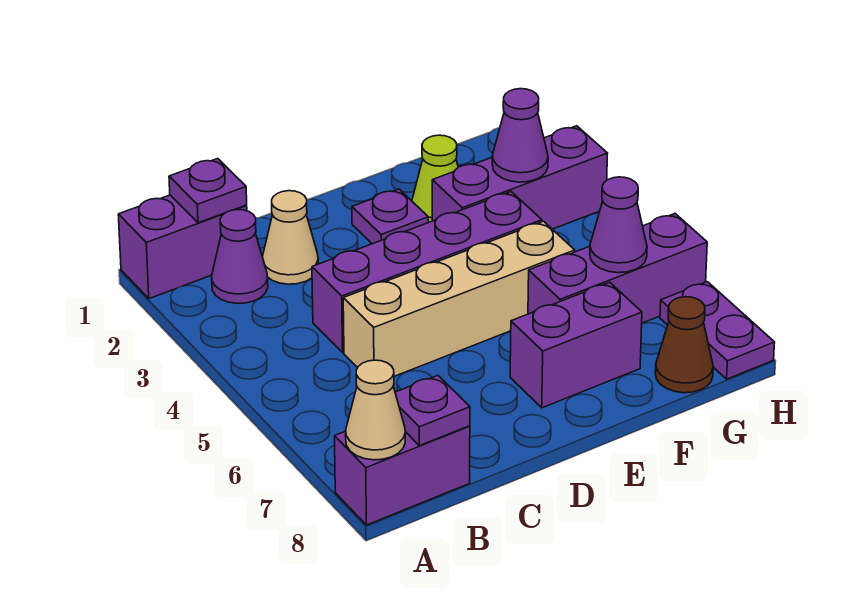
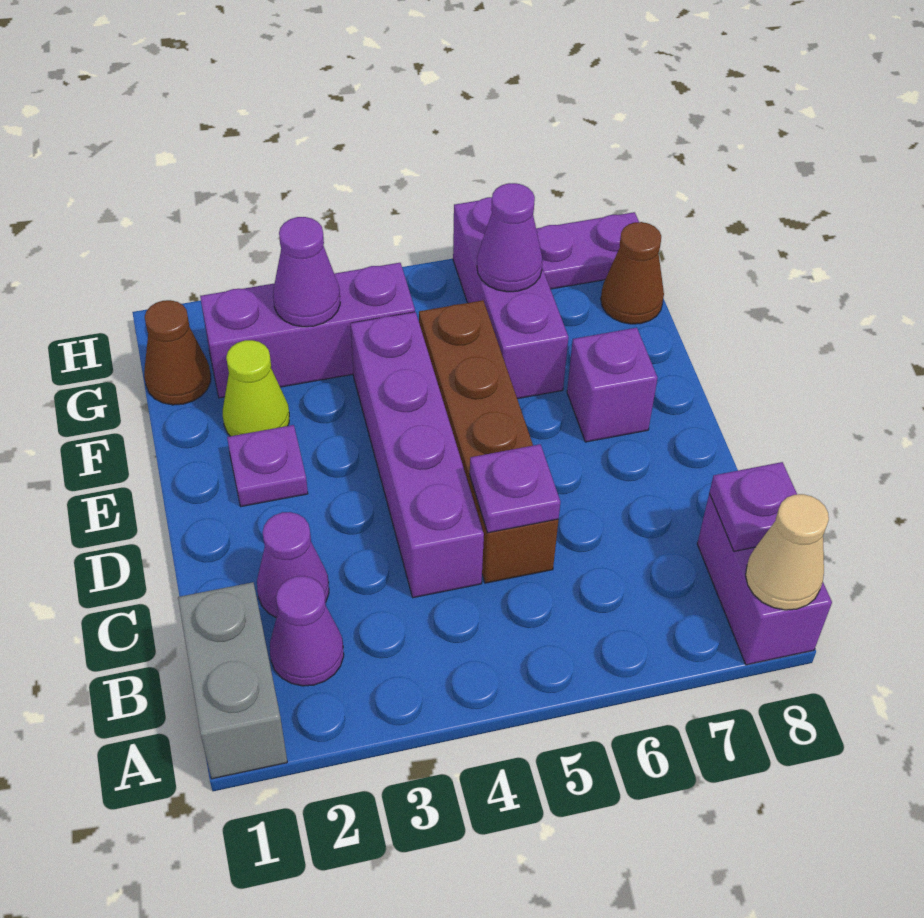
purple brick A1:B1 level 1 -> grey brick A1:B1 level 1
purple plate B1 level 2 -> purple plate C5 level 2
tan cone C2 level 1 -> purple cone C2 level 1
tan brick C5:F5 level 1 -> brown brick C5:F5 level 1
purple brick E7:F7 level 1 -> purple brick E7 level 1
purple brick F3:H3 level 1 -> purple brick G2:G4 level 1
none -> brown cone G1 level 1

